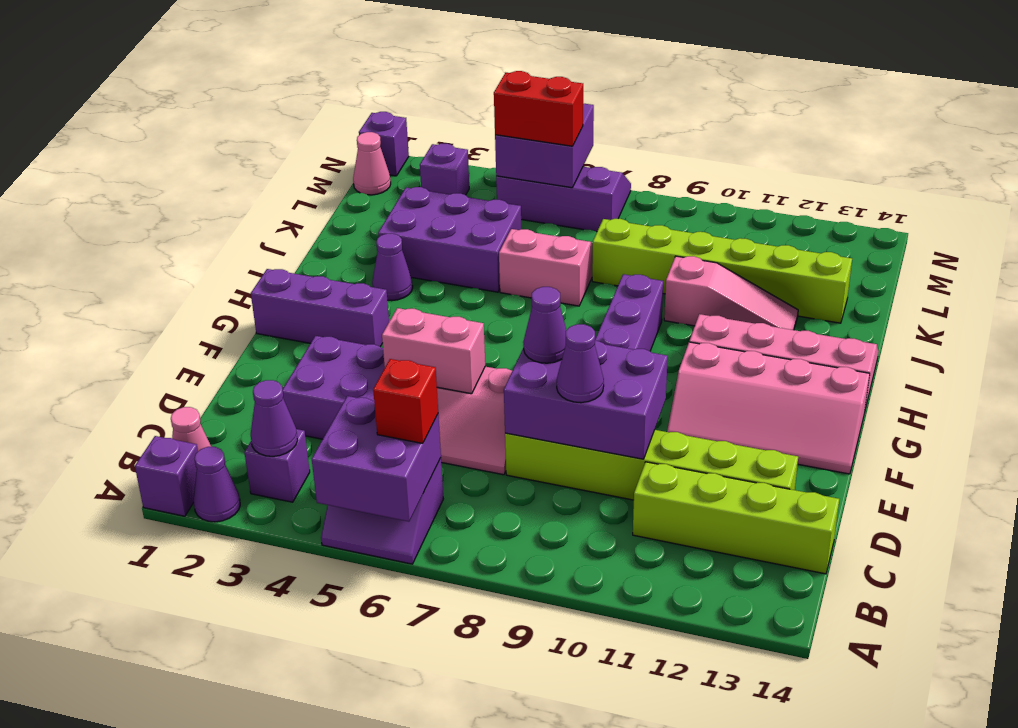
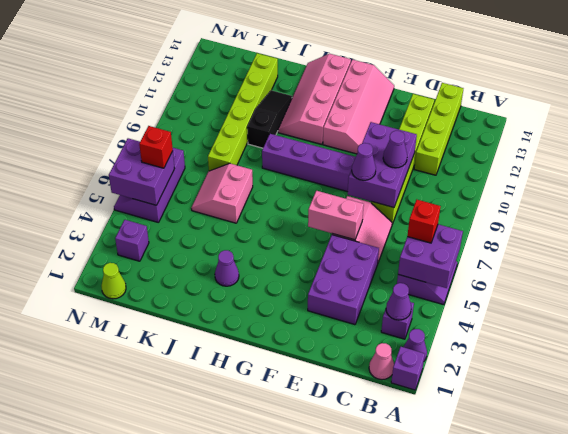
pink brick E5:E6 level 2 -> pink brick E6:F6 level 2
purple brick G1:G3 level 1 -> none
purple brick J3:K5 level 1 -> none
pink slope J10:J12 level 1 top 10 -> black slope J10:J12 level 1 top 10
pink cone M1 level 1 -> lime cone M1 level 1
red brick M5:M6 level 3 -> red brick M6 level 3
purple brick N1 level 1 -> none

